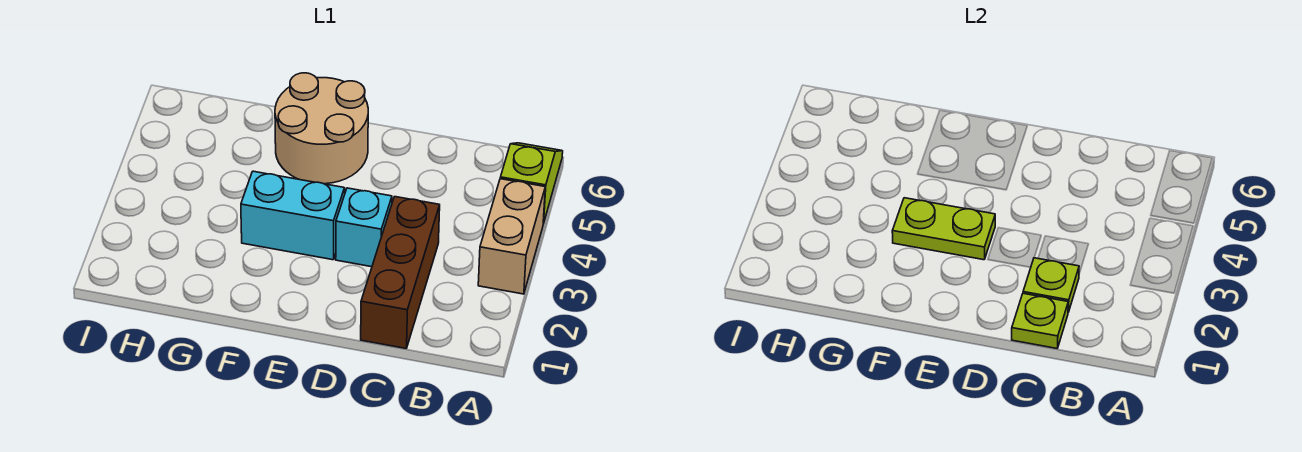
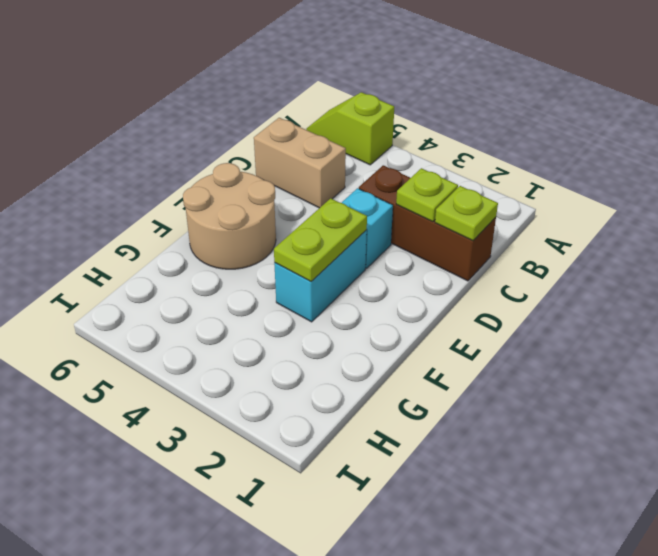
tan brick A3:A4 level 1 -> tan brick C5:C6 level 1

